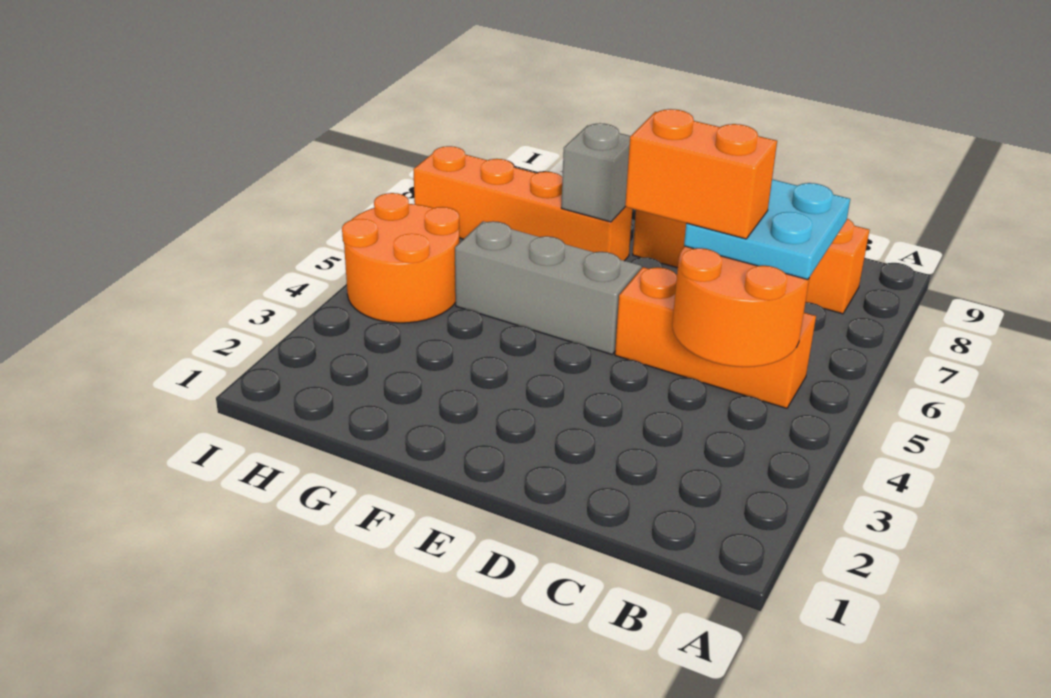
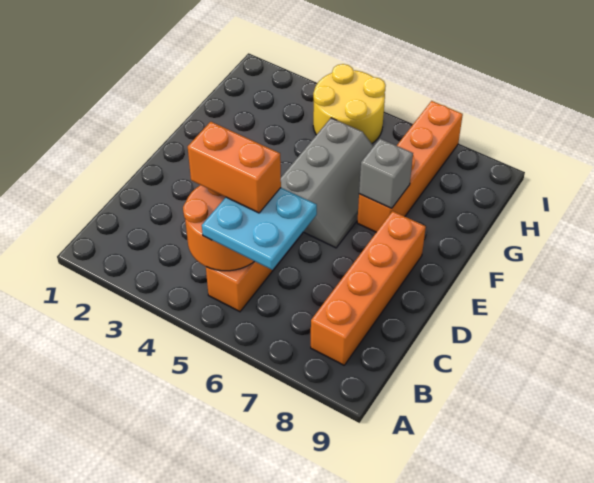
orange brick C5:D5 level 4 -> orange brick C4:C5 level 4
orange round brick H4:I5 level 1 -> yellow round brick H4:I5 level 1

